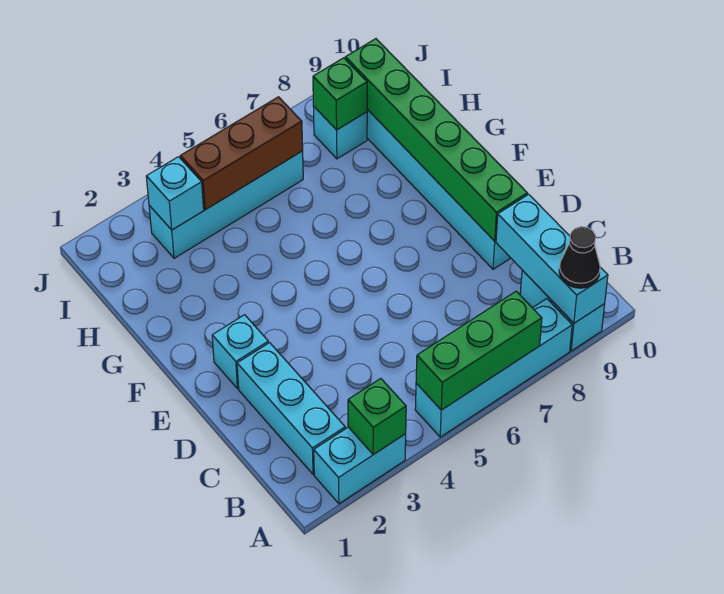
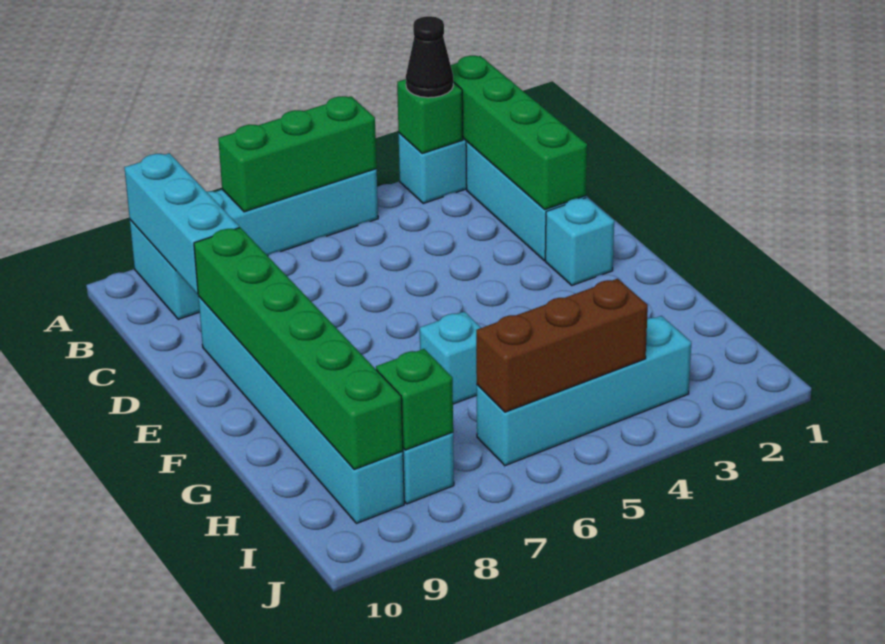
none -> green brick A2:D2 level 2
black cone A9 level 3 -> black cone A3 level 3
cyan brick I3 level 2 -> cyan brick G6 level 1

